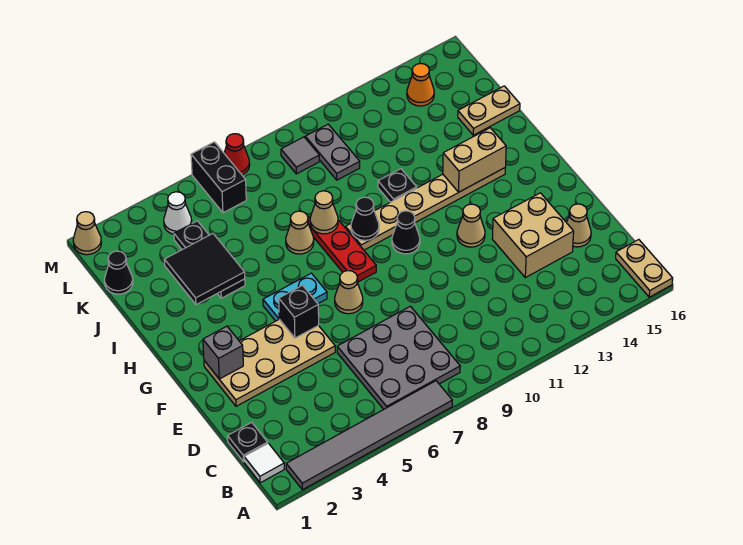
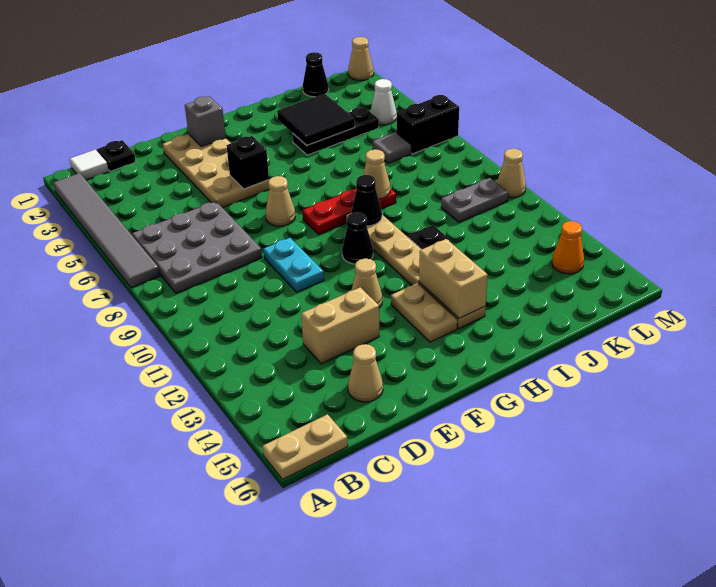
tan brick D13:E14 level 1 -> tan brick D13:E13 level 1
cyan plate G5:G6 level 1 -> cyan plate E9:E10 level 1
tan cone I7 level 1 -> tan cone M10 level 1
tan plate J15:J16 level 1 -> tan plate G13:G14 level 1
grey tile L9 level 1 -> grey tile K6 level 1
red cone M7 level 1 -> none

